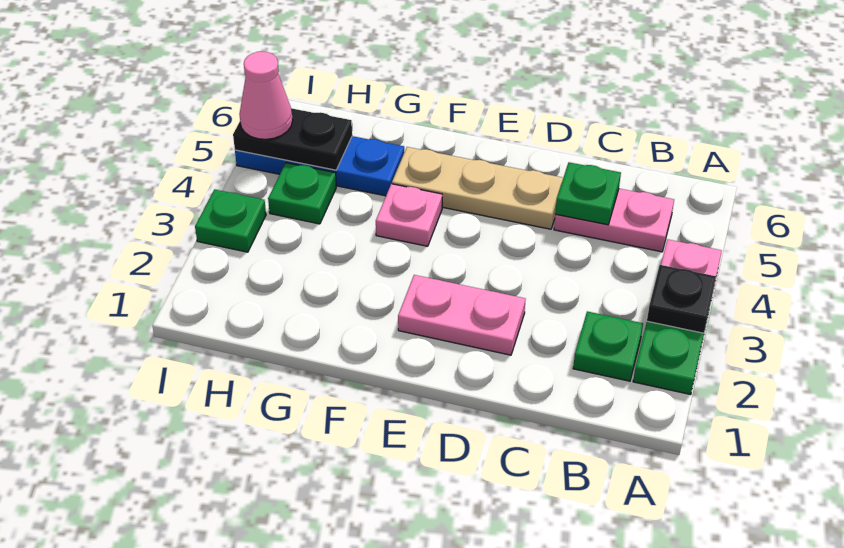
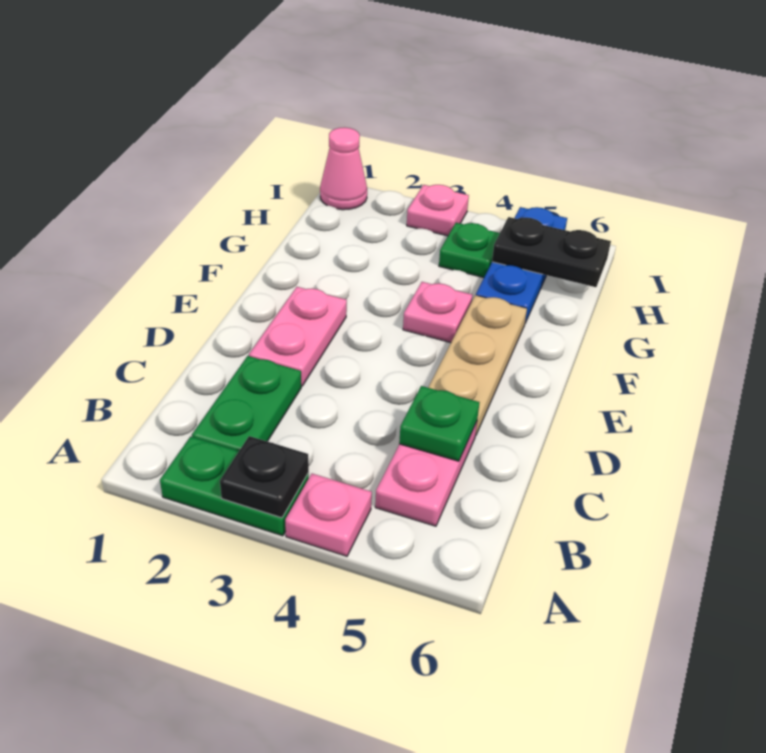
green plate B2 level 1 -> green plate B2:C2 level 1
black plate H5:I5 level 2 -> black plate H5:H6 level 2
green plate I3 level 1 -> pink plate I3 level 1
pink cone I5 level 3 -> pink cone I1 level 1

